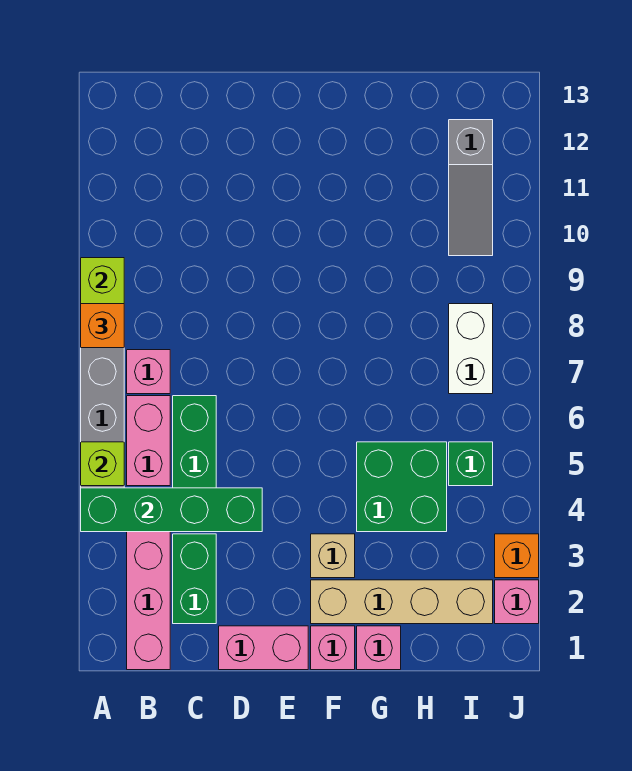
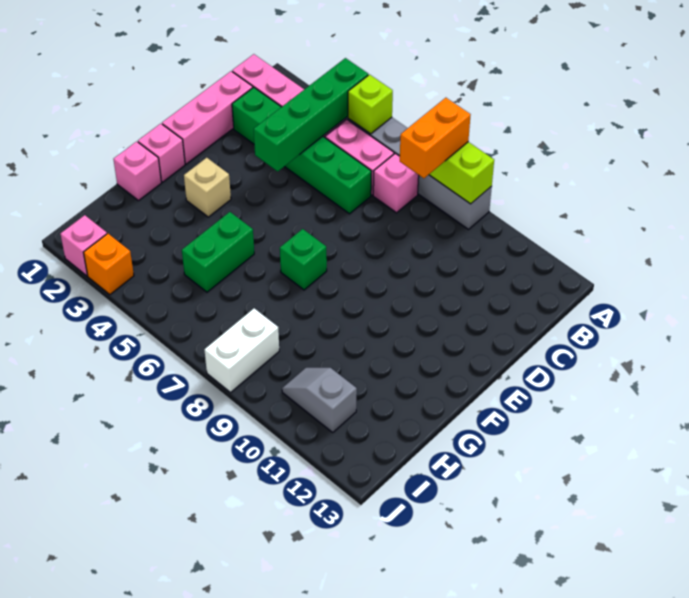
orange brick A8 level 3 -> orange brick A8:B8 level 3
pink brick D1:E1 level 1 -> pink brick C1:E1 level 1
tan brick F2:I2 level 1 -> none
green brick G4:H5 level 1 -> green brick G5:H5 level 1
green brick I5 level 1 -> green brick F7 level 1
white brick I7:I8 level 1 -> white brick I8:J8 level 1
grey slope I10:I12 level 1 top 12 -> grey slope I10:I11 level 1 top 11

